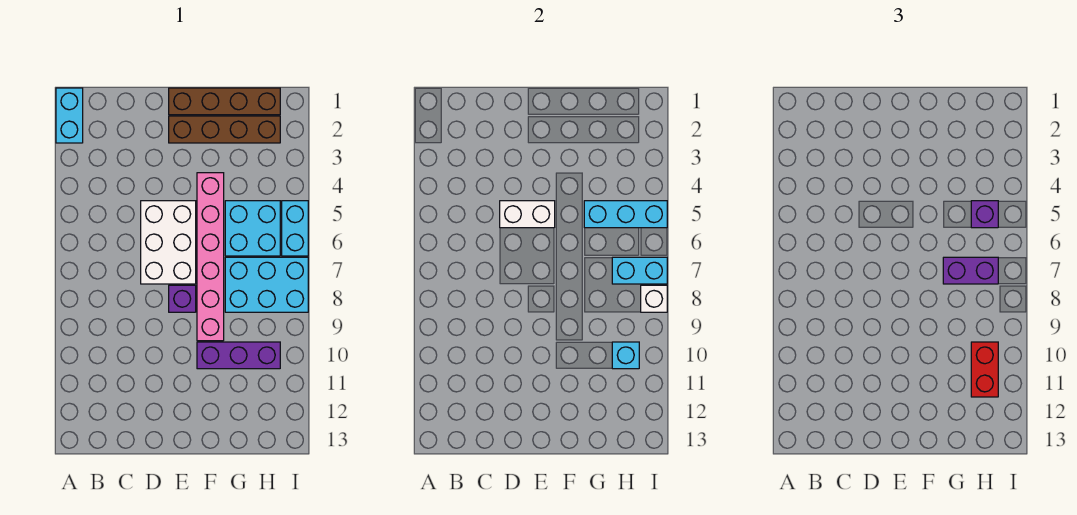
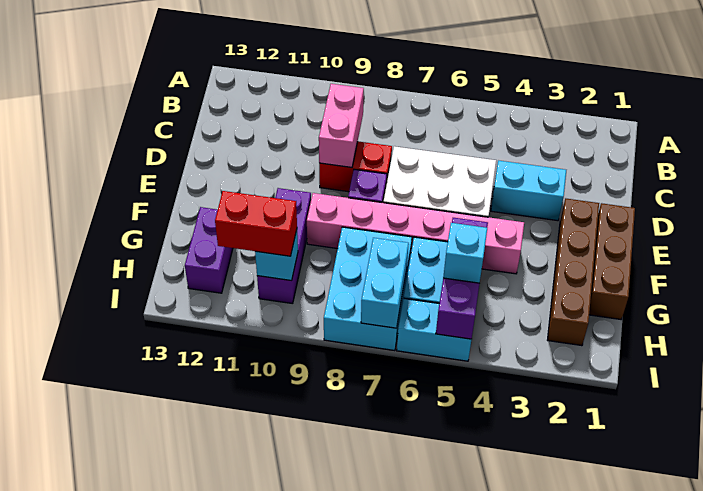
cyan brick A1:A2 level 1 -> cyan brick D3:D4 level 1
none -> pink brick C9:D9 level 2
white brick D5:E5 level 2 -> none
none -> red brick D8:D9 level 1
brown brick E1:H1 level 1 -> brown brick E1:G1 level 1
cyan brick G5:I5 level 2 -> purple brick G5:I5 level 2
purple brick G7:H7 level 3 -> purple brick G12:H12 level 1
purple brick H5 level 3 -> cyan brick H5 level 3
white brick I8 level 2 -> none

